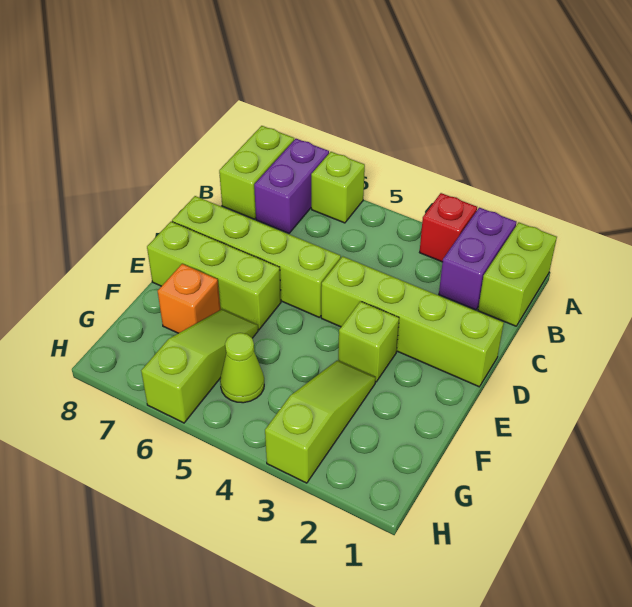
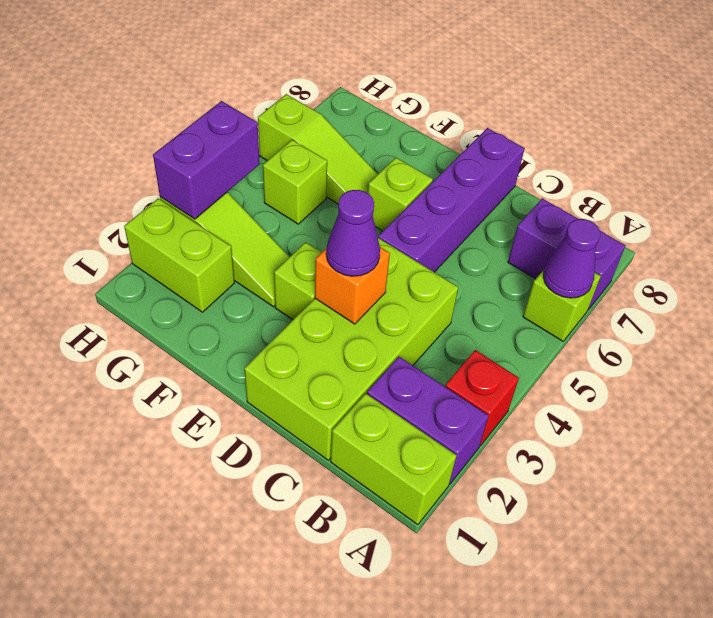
none -> purple cone A6 level 2
lime brick A8:B8 level 1 -> lime brick G2:H2 level 1
lime brick D1:D4 level 1 -> lime brick C1:D4 level 1
none -> purple cone D3 level 3
lime brick D5:D8 level 1 -> purple brick D5:D8 level 1
lime brick E6:E8 level 1 -> lime brick E6 level 1
orange brick F7 level 1 -> orange brick D3 level 2
lime cone G5 level 1 -> lime brick G5 level 1
none -> purple brick H3:H4 level 2

